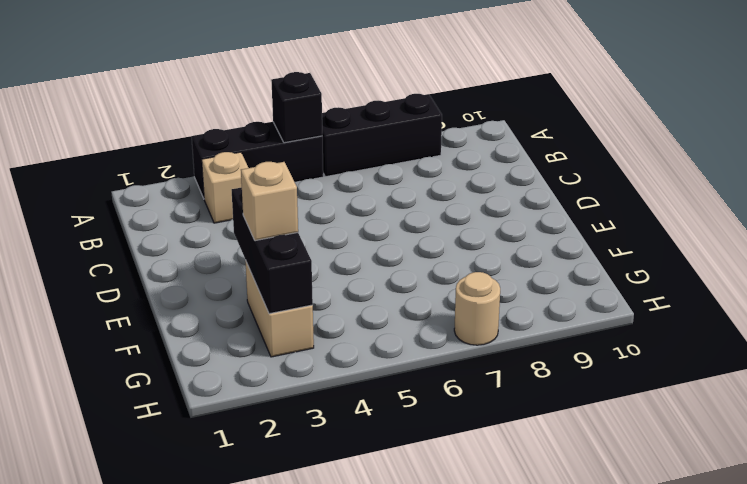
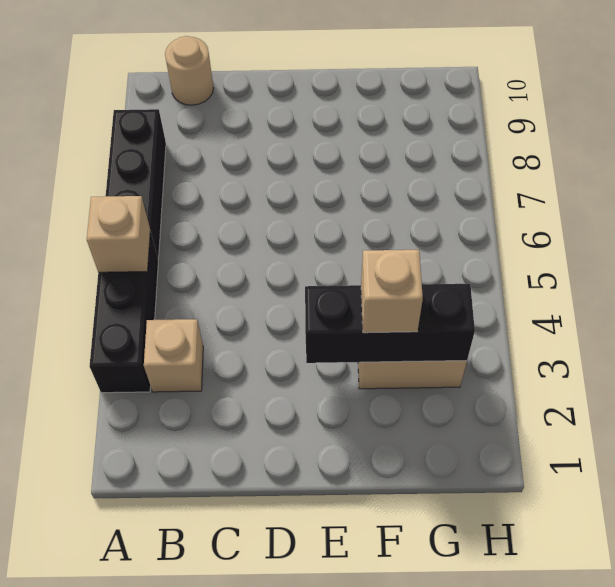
black brick A5 level 2 -> tan brick A5 level 2
tan round brick H7 level 1 -> tan round brick B10 level 1

